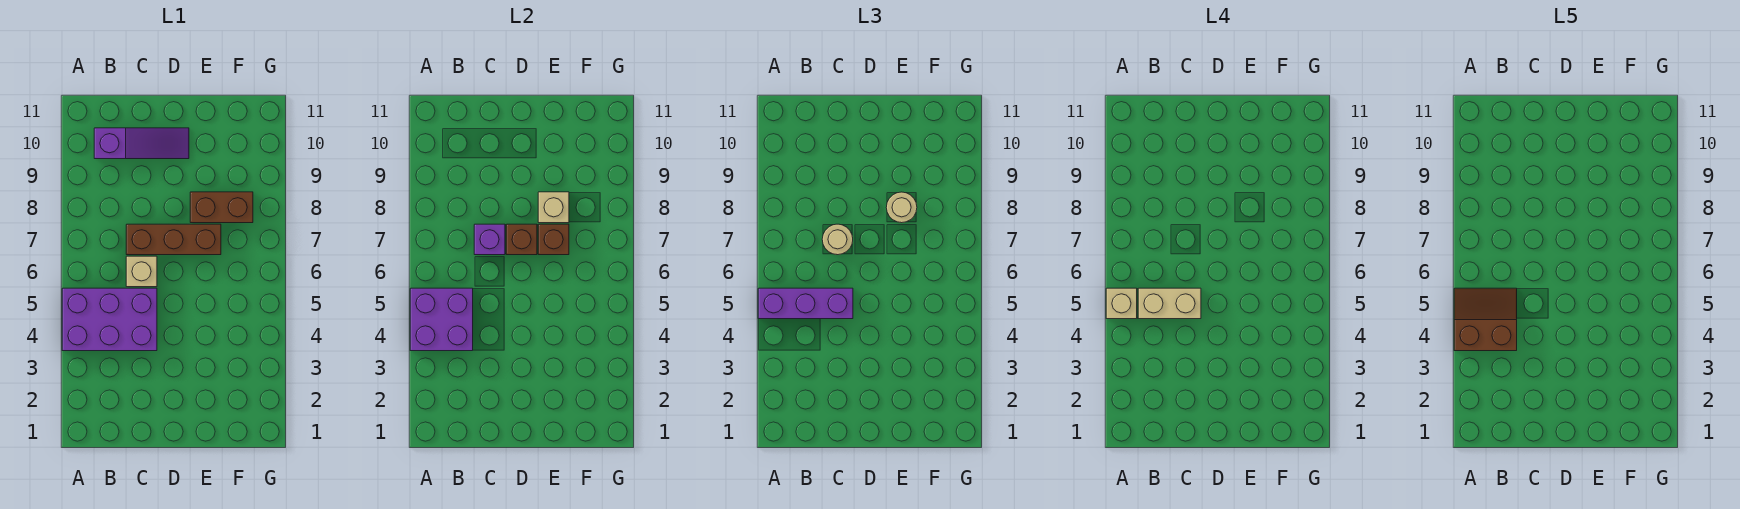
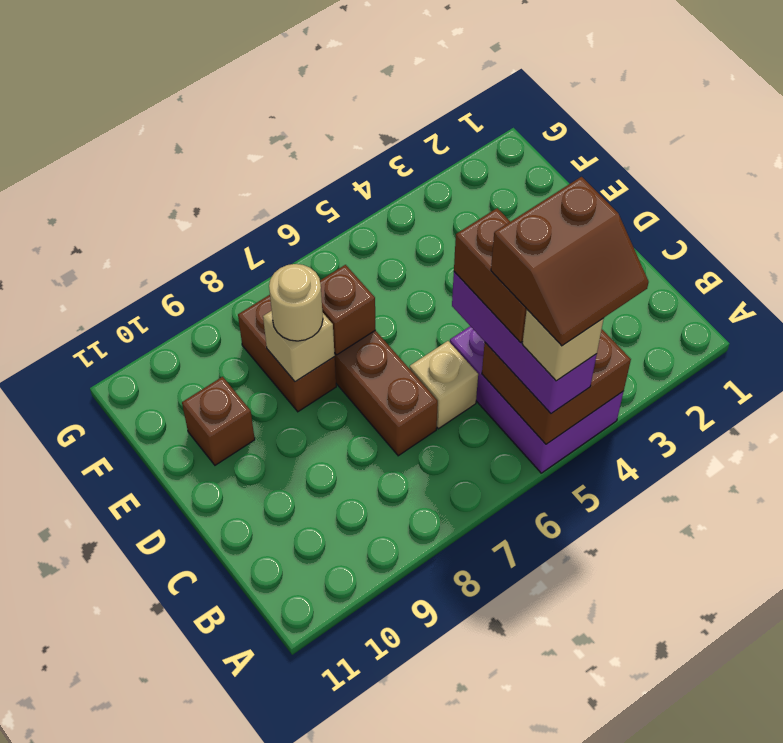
purple brick A4:B5 level 2 -> brown brick A4:B5 level 2
brown slope A4:B5 level 5 top 4 -> brown slope A4:B5 level 5 top B
tan brick B5:C5 level 4 -> brown brick B5:C5 level 4
purple slope B10:D10 level 1 top B -> none
purple brick C7 level 2 -> none
tan round brick C7 level 3 -> none
brown brick D7 level 2 -> brown brick E10 level 1

